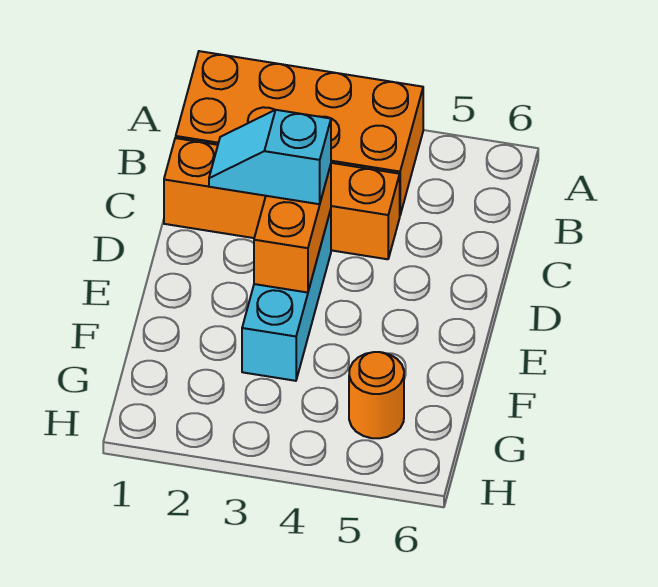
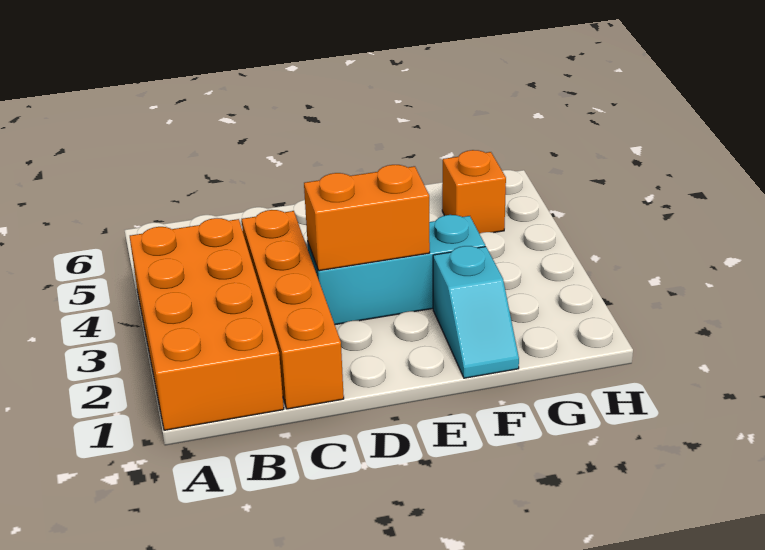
cyan slope D2:D3 level 3 top 3 -> cyan slope F1:F2 level 1 top 2
orange round brick G5 level 1 -> orange brick G5 level 1

